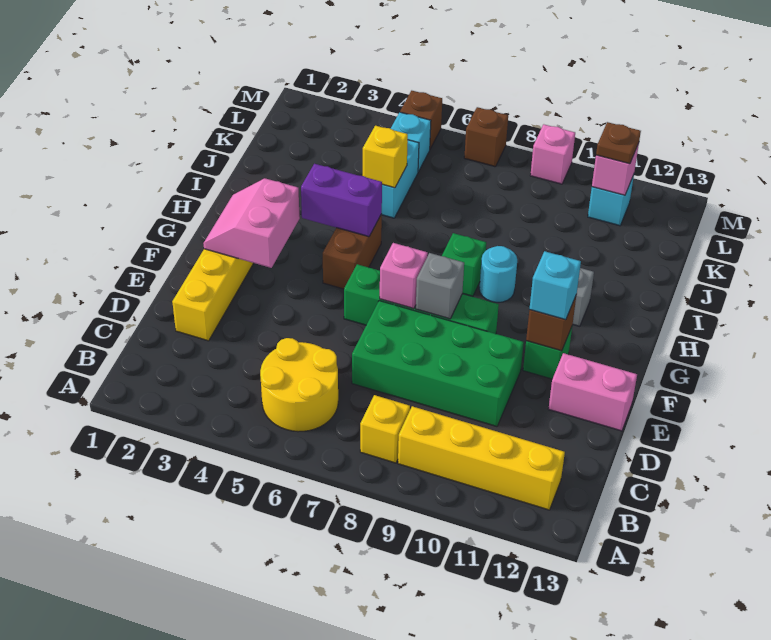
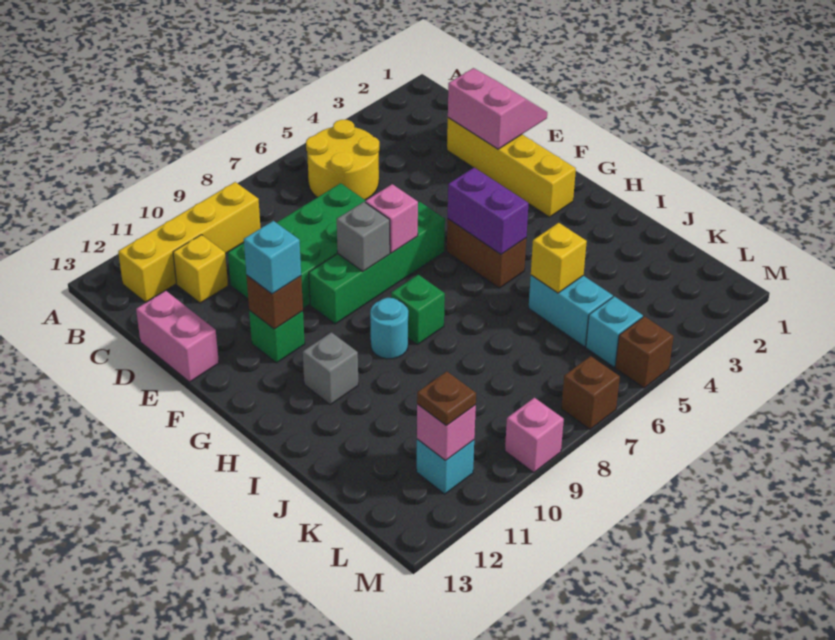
yellow brick B8 level 1 -> yellow brick C11 level 1
pink brick E12:E13 level 1 -> pink brick D13:E13 level 1
pink slope F2:G3 level 2 top 3 -> pink slope D1:E2 level 2 top 2
purple brick H4:H5 level 2 -> purple brick G5:H5 level 2

